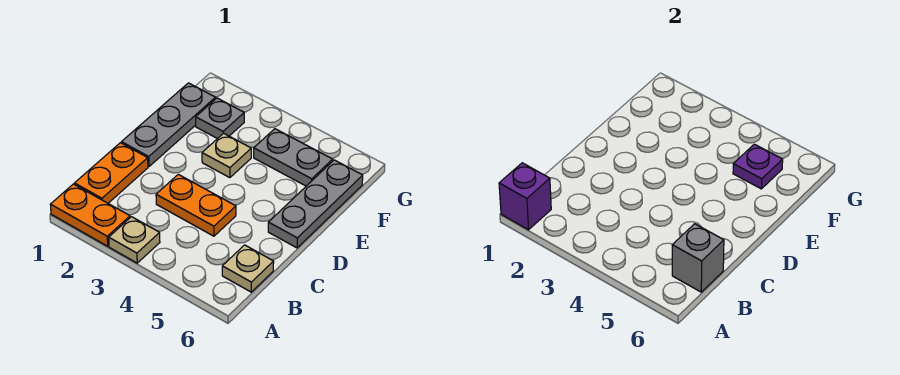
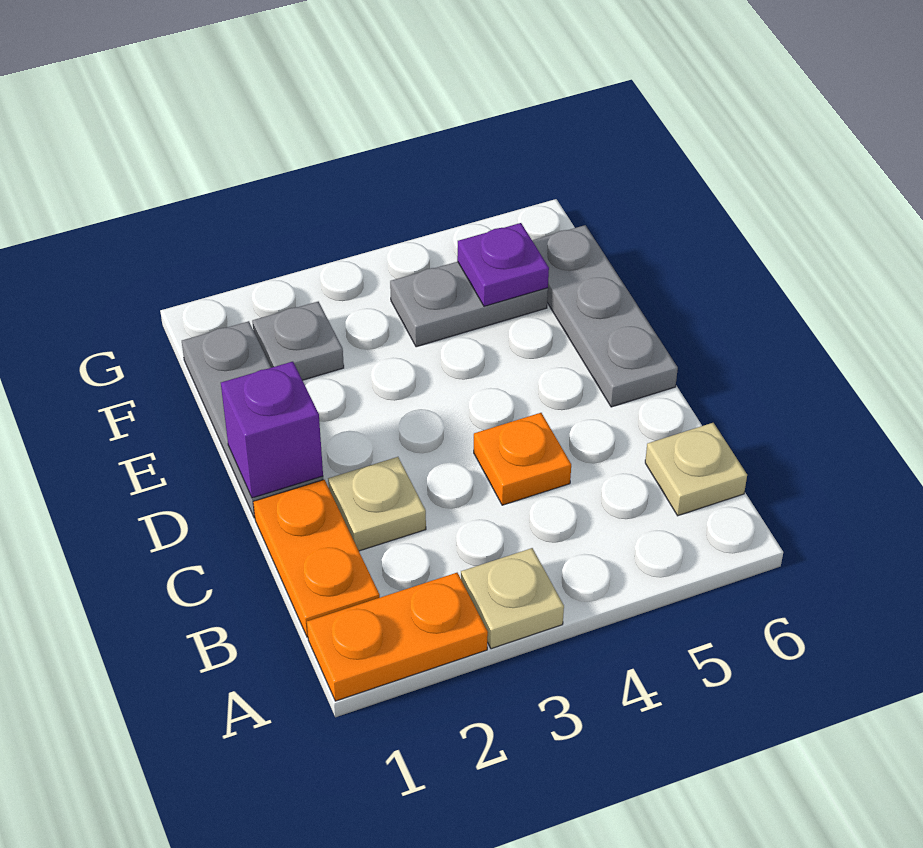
purple brick A1 level 2 -> purple brick D1 level 2
grey brick B6 level 2 -> none
orange plate C3:C4 level 1 -> orange plate C4 level 1
tan plate E3 level 1 -> tan plate C2 level 1

